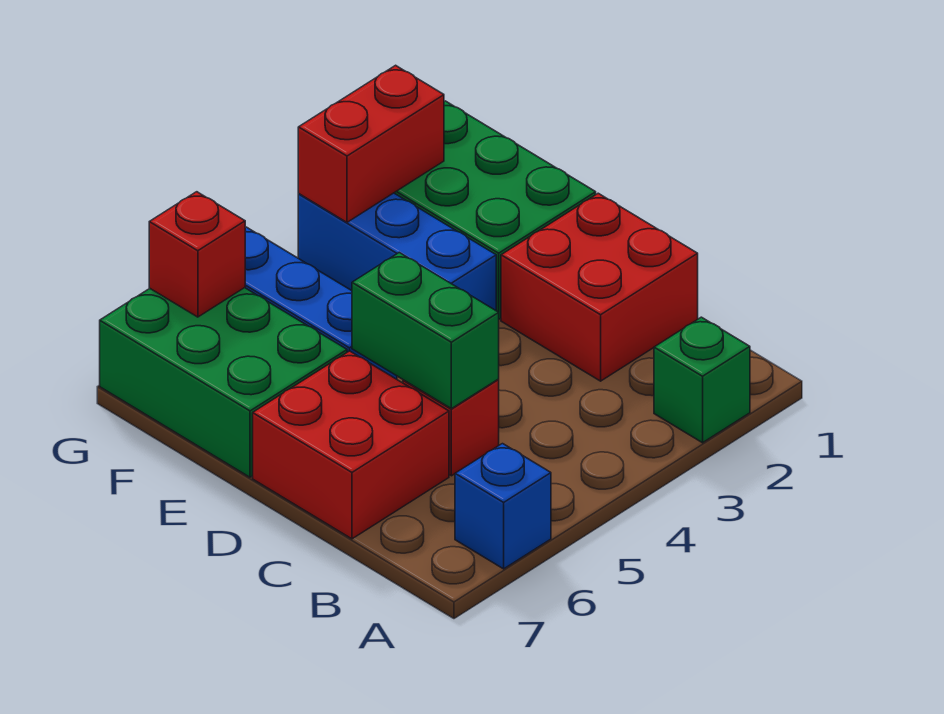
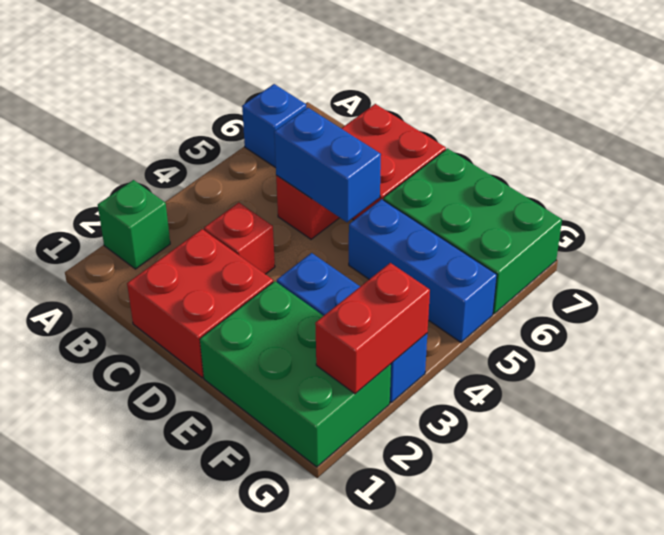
green brick C5:D5 level 2 -> blue brick C5:D5 level 2
red brick G6 level 2 -> red brick C3 level 1

